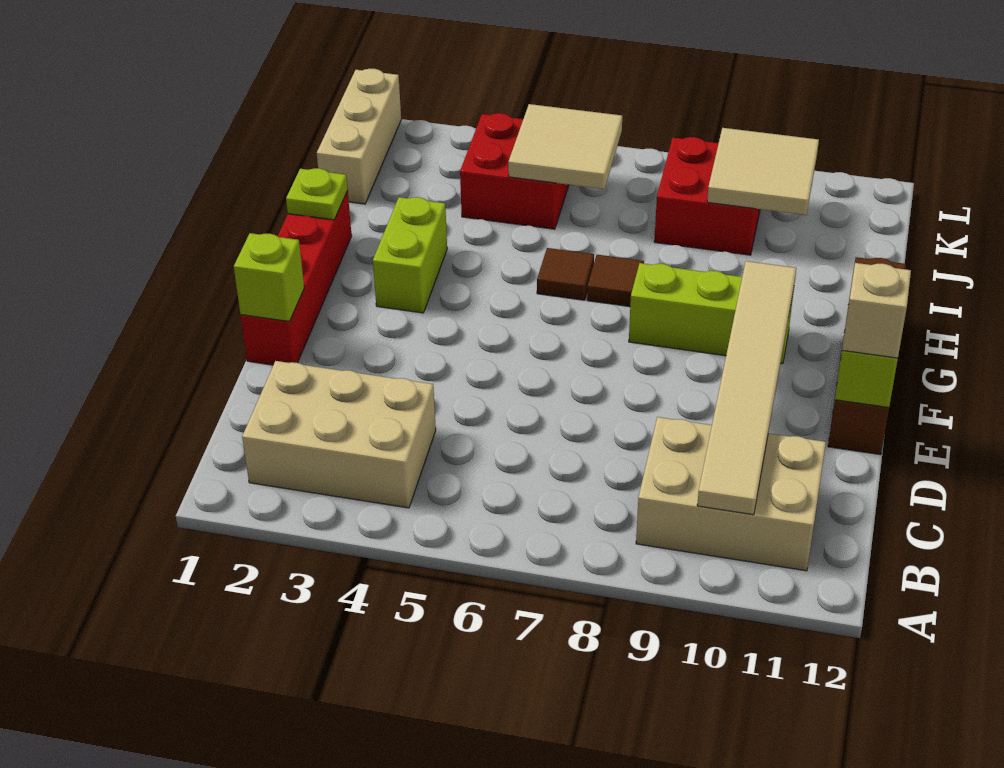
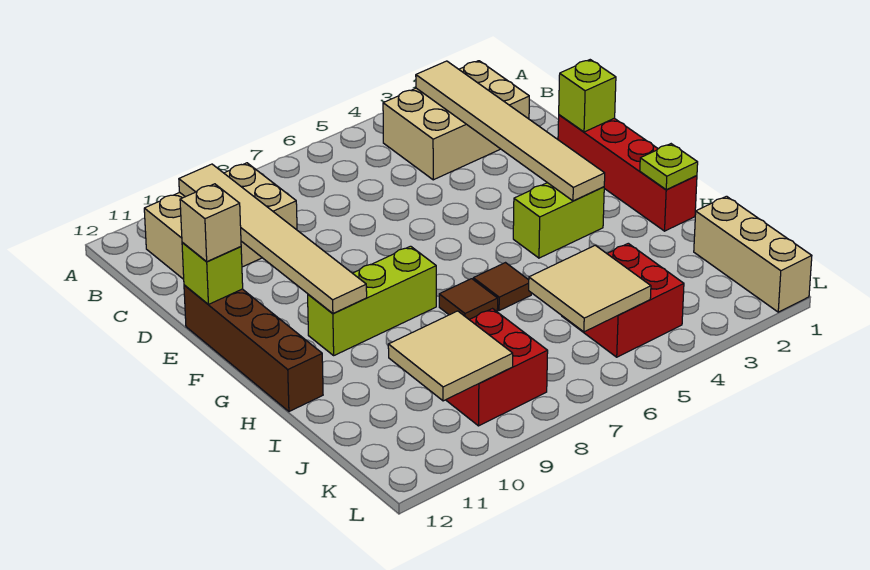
none -> tan tile B3:G3 level 2
lime brick G3:H3 level 1 -> lime brick G3:G4 level 1

